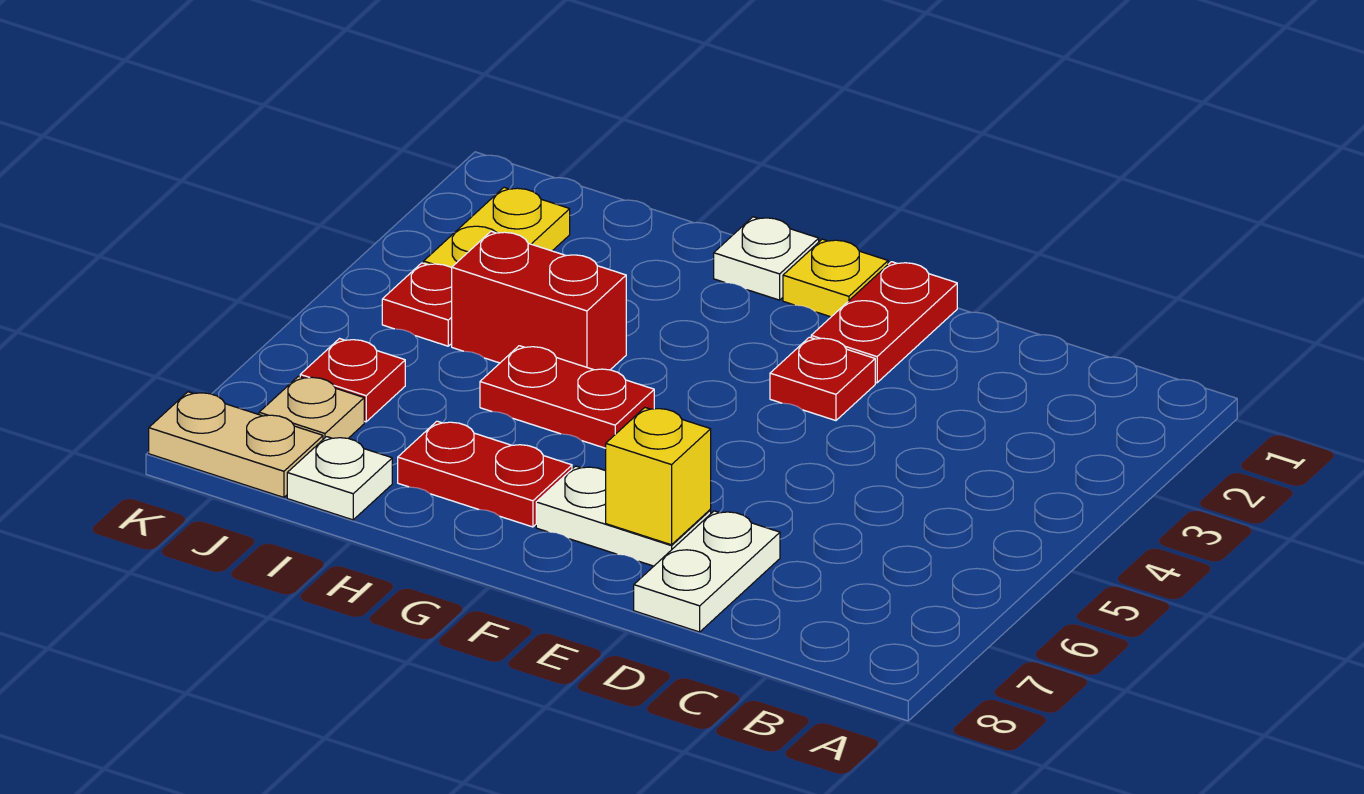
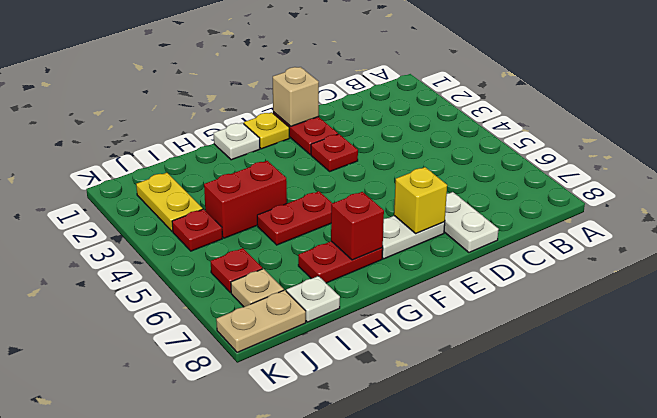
none -> tan brick E1 level 2
none -> red brick G7 level 2

